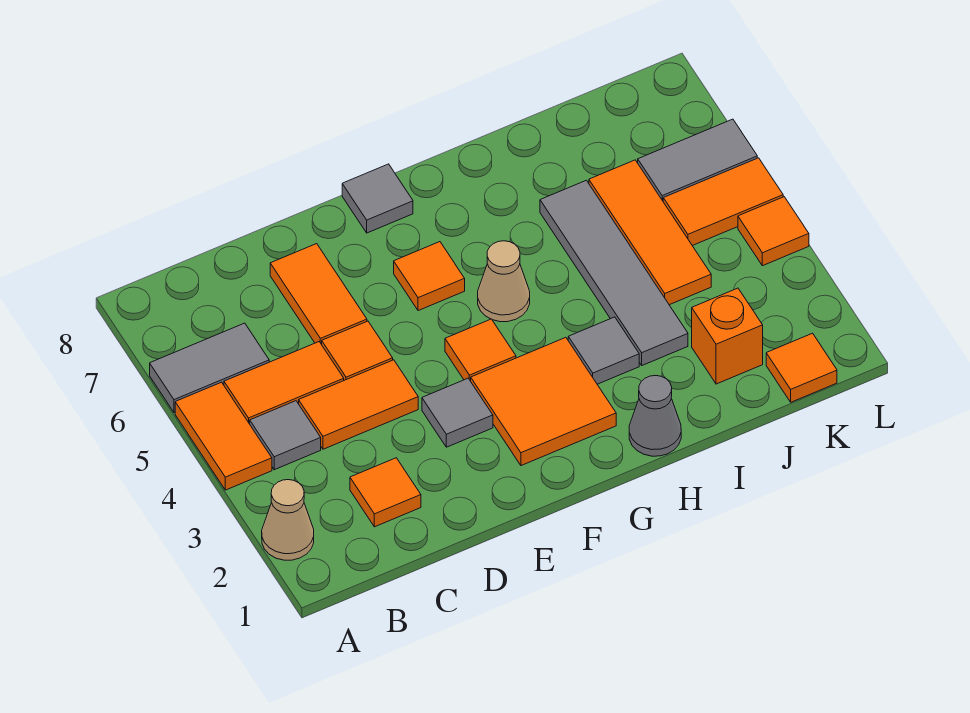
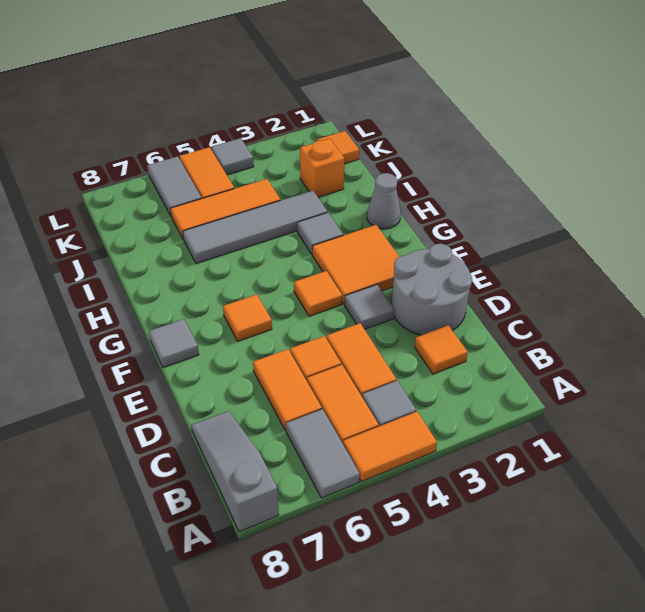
tan cone A2 level 1 -> none
none -> grey slope A8:C8 level 1 top A
none -> grey round brick D1:E2 level 1
orange tile D6:D7 level 1 -> orange tile C6:D6 level 1
tan cone G5 level 1 -> none
orange tile L4 level 1 -> grey tile L4 level 1

